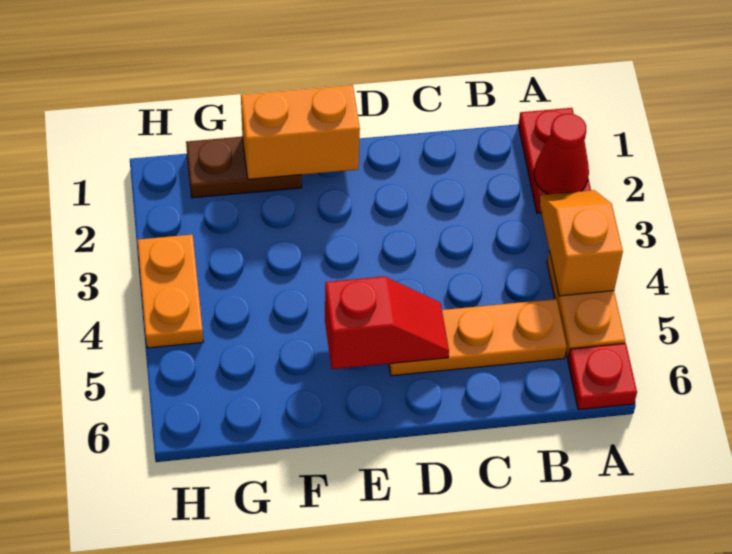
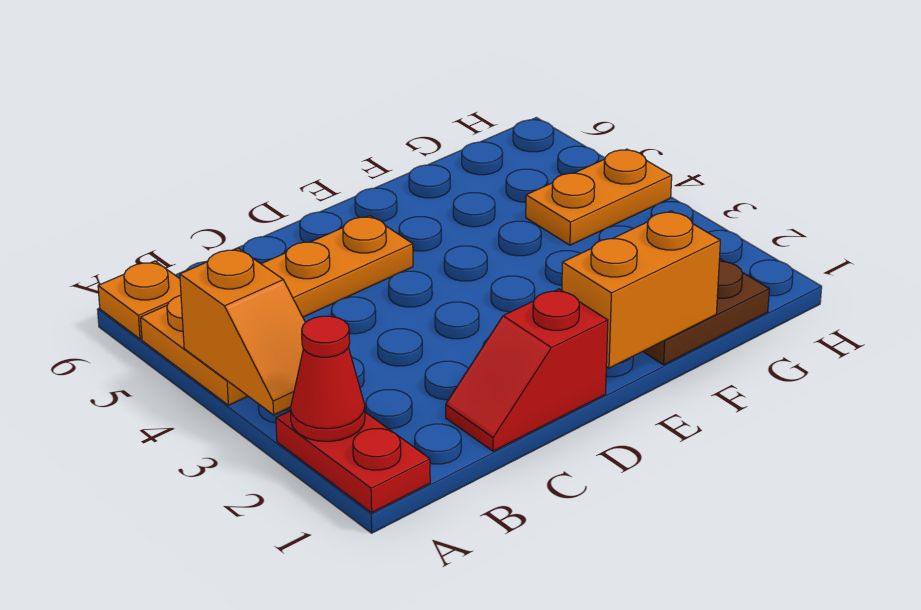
red plate A6 level 1 -> orange plate A6 level 1
red slope D5:E5 level 2 top E -> red slope C1:D1 level 1 top D
orange plate H3:H4 level 1 -> orange plate G4:H4 level 1

